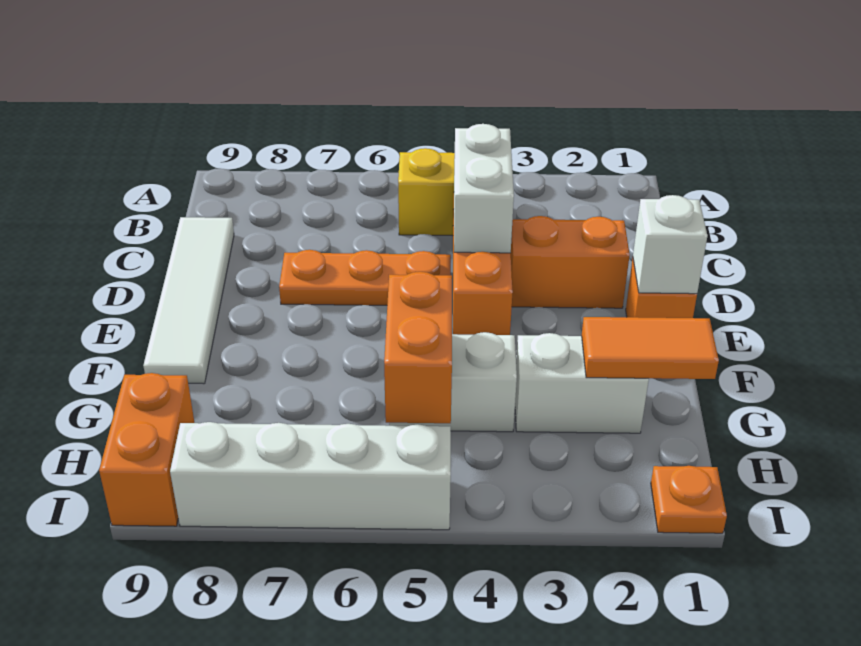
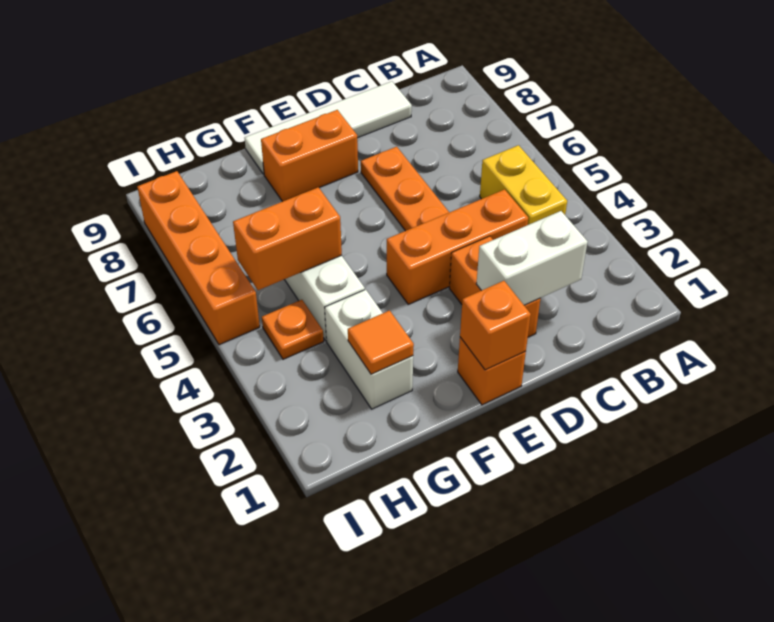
white brick C4:D4 level 2 -> white brick C2:D2 level 2
white brick E1 level 2 -> orange brick E1 level 2
orange tile G1:G2 level 2 -> orange tile G2 level 2
orange brick H9:I9 level 1 -> orange brick E8:F8 level 1
orange plate I1 level 1 -> orange plate H4 level 1
white brick I5:I8 level 1 -> orange brick I5:I8 level 1

